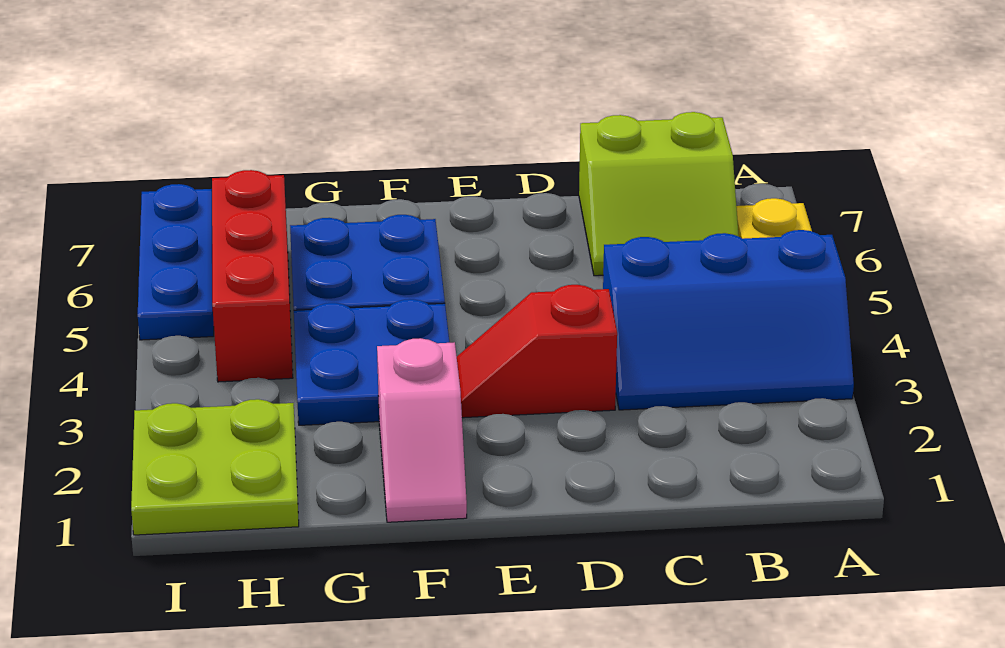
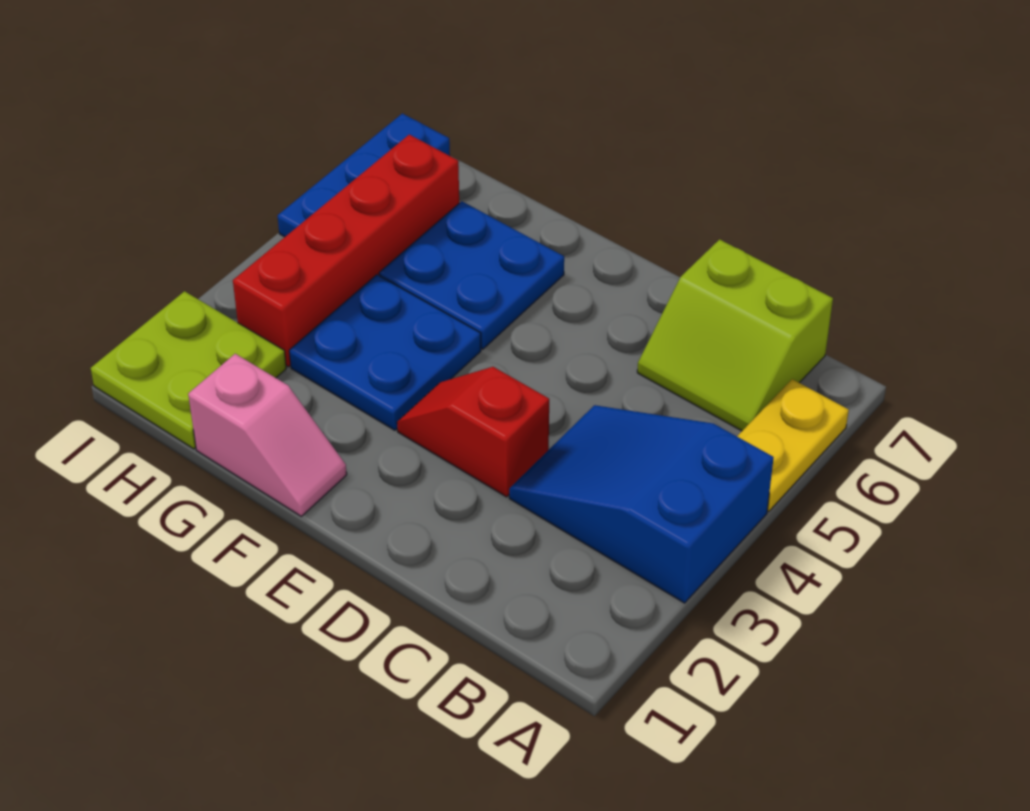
blue slope A3:C4 level 1 top 4 -> blue slope A3:C4 level 1 top A
pink slope F1:F2 level 1 top 2 -> pink slope F1:G1 level 1 top G
red brick H4:H6 level 1 -> red brick H3:H6 level 1

